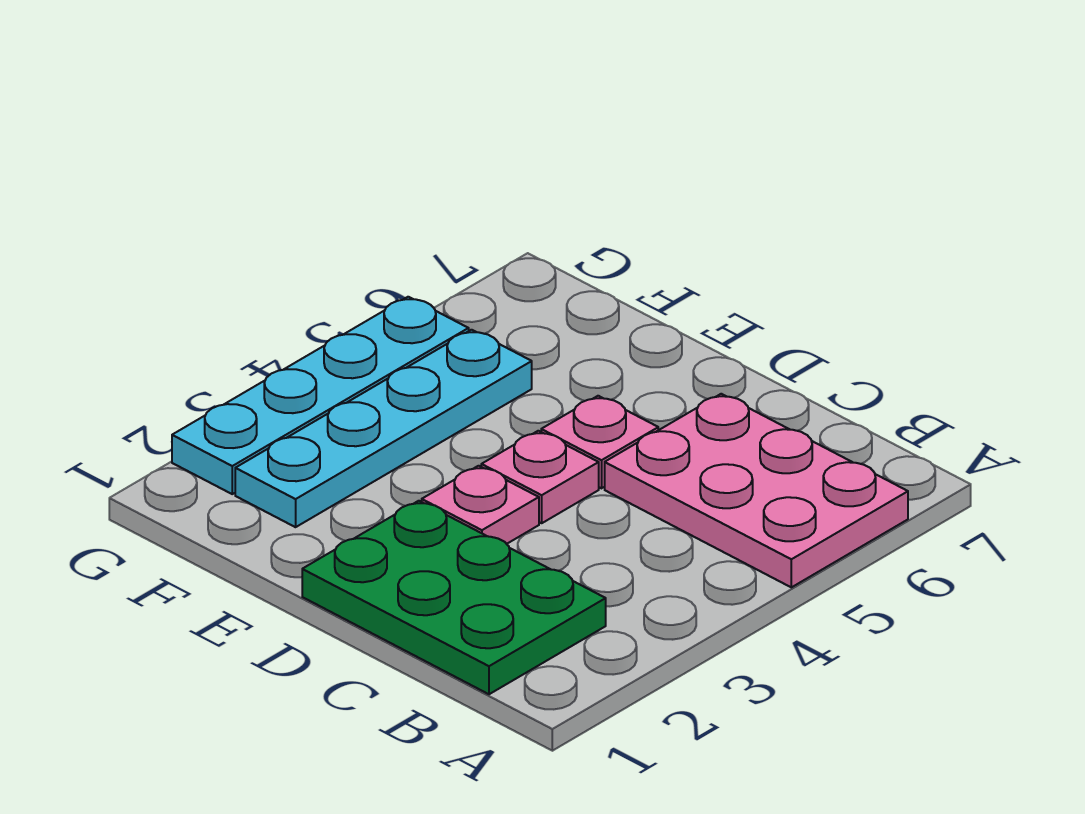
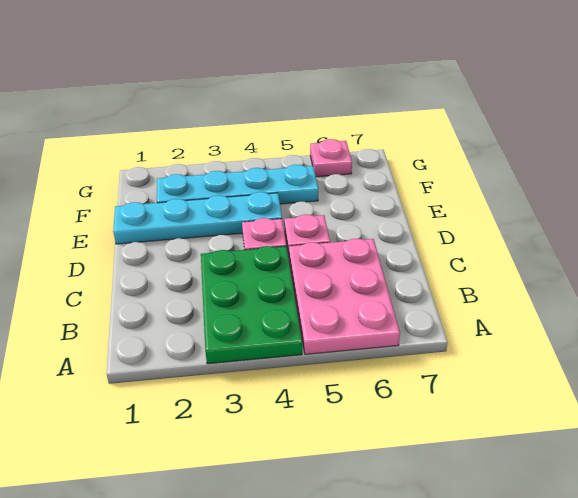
green plate B1:D2 level 1 -> green plate A3:C4 level 1
pink plate D3 level 1 -> pink plate G6 level 1
cyan plate G2:G5 level 1 -> cyan plate E1:E4 level 1

